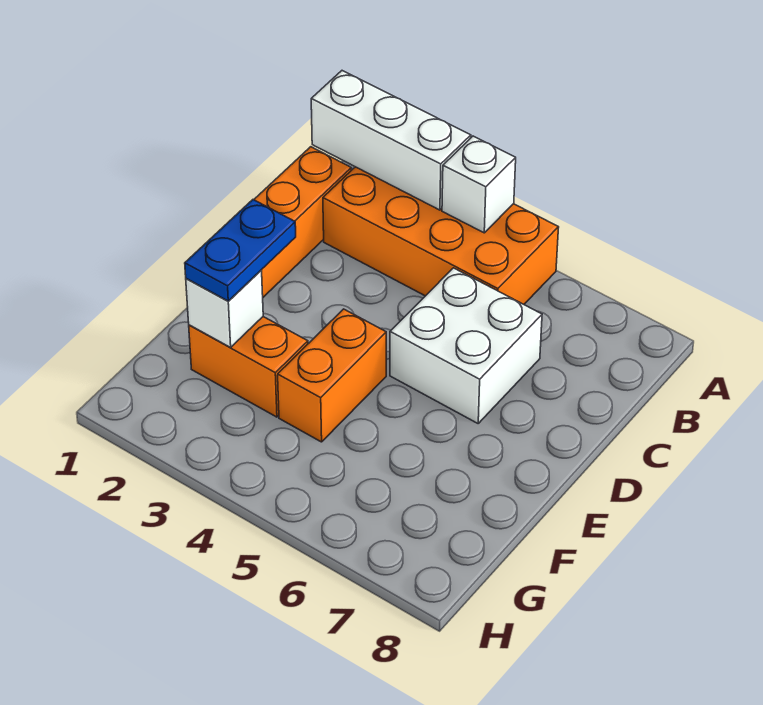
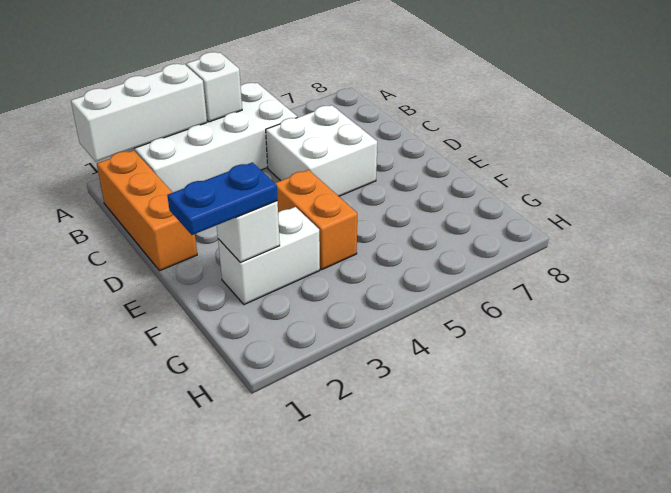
orange brick A2:B5 level 1 -> white brick A2:B5 level 1
blue plate E2:F2 level 3 -> blue plate F1:F2 level 3
orange brick F2:F3 level 1 -> white brick F2:F3 level 1

